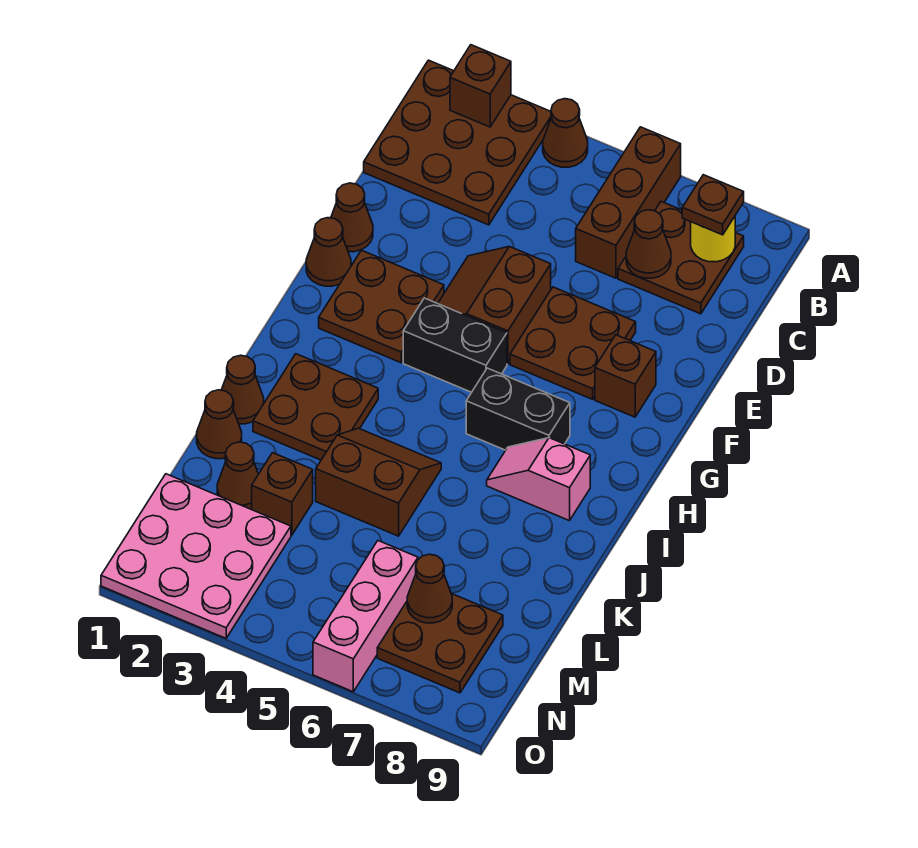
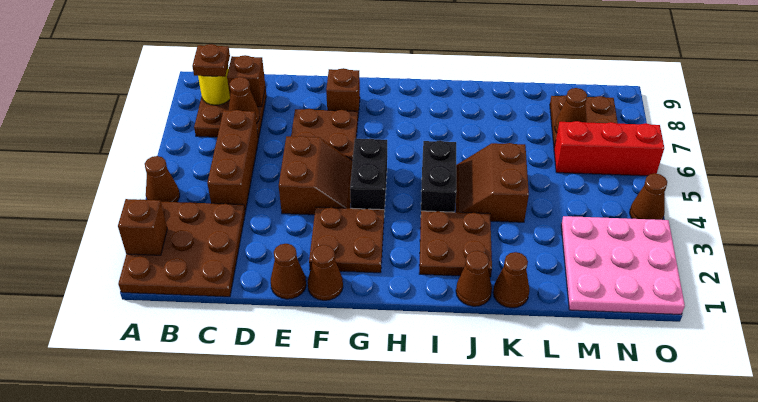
brown brick A6:C6 level 1 -> brown brick C4:C6 level 1
brown slope E4:F5 level 1 top 5 -> brown slope E4:F5 level 1 top E
black brick H6:H7 level 1 -> black brick I4:I5 level 1
pink slope I7:I8 level 1 top 8 -> none
brown cone L2 level 1 -> brown cone O4 level 1
brown brick L3 level 1 -> brown brick C8 level 2
pink brick M6:O6 level 1 -> red brick M6:O6 level 1

